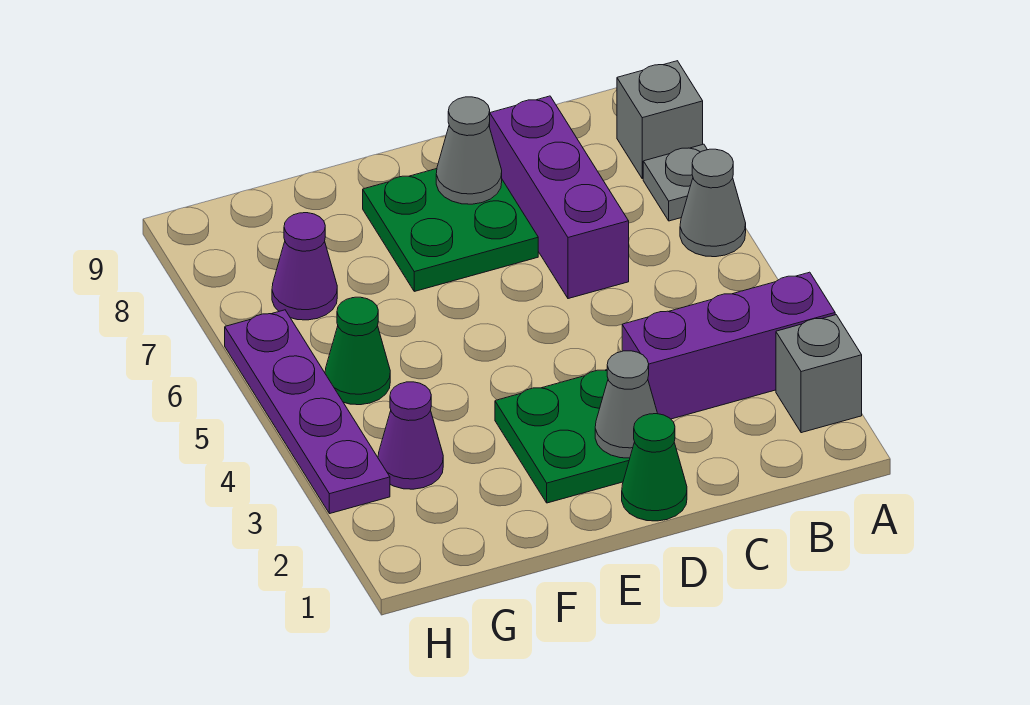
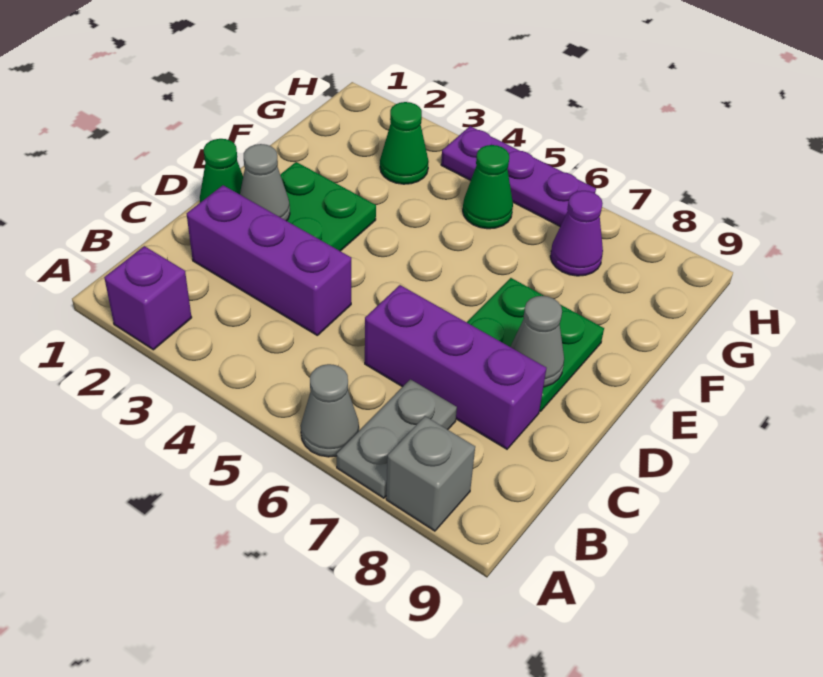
grey brick A2 level 1 -> purple brick A2 level 1
purple brick A3:C3 level 1 -> purple brick C2:C4 level 1
grey plate A7 level 1 -> grey plate A7:B7 level 1
purple cone G3 level 1 -> green cone G3 level 1
purple plate H3:H6 level 1 -> purple plate H4:H6 level 1

